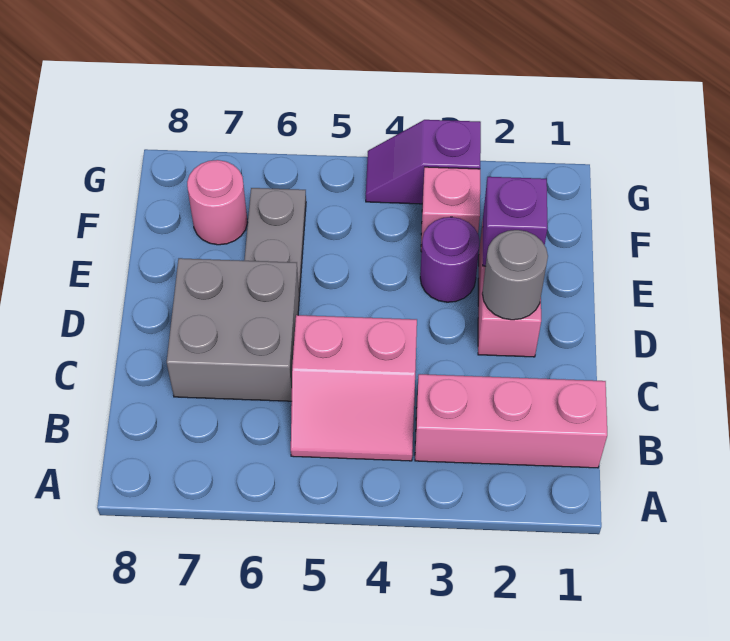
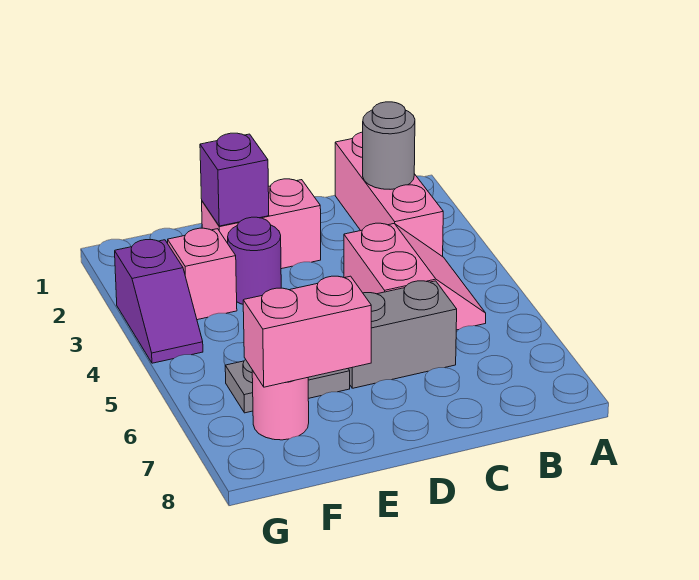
grey brick C6:D7 level 1 -> grey brick C6:D6 level 1
grey round brick D2 level 2 -> grey round brick B2 level 2
none -> pink brick E7:F7 level 2

